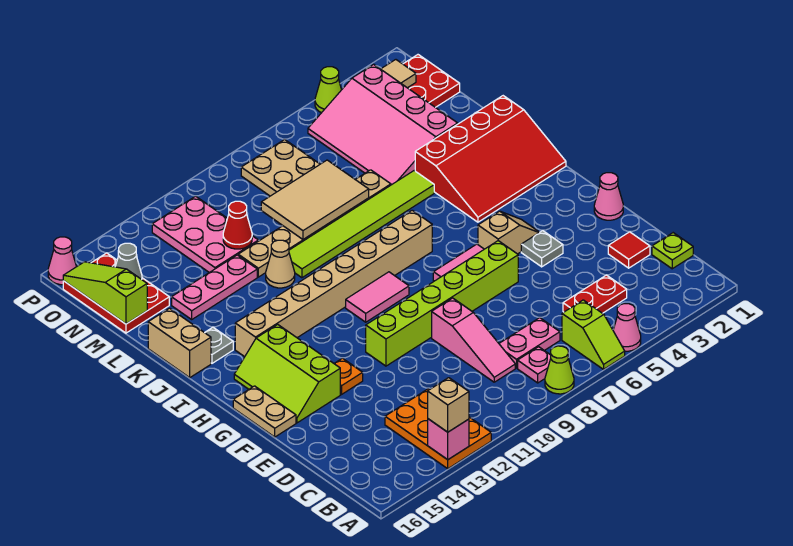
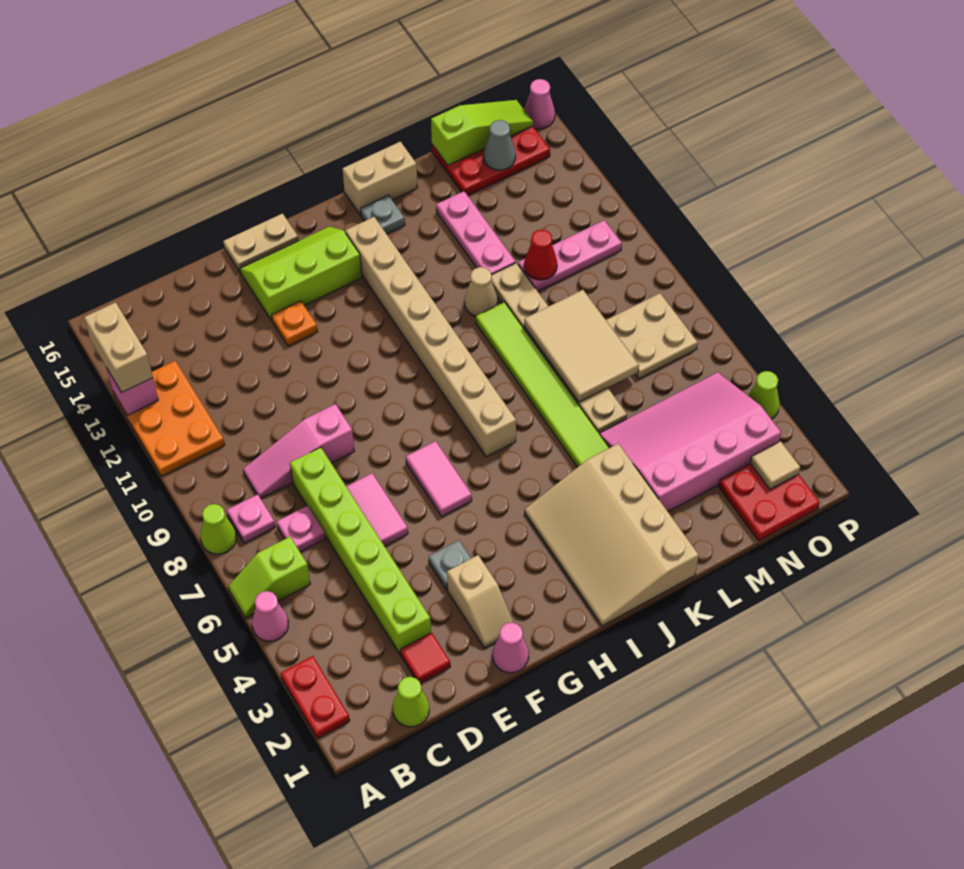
orange plate A12:C13 level 1 -> orange plate A11:B13 level 1
tan brick A13 level 3 -> tan brick A13:A14 level 3
lime plate C1 level 1 -> lime cone C1 level 1
red plate C4:C5 level 1 -> red plate A2:A3 level 1
pink plate C7:C8 level 1 -> pink plate C7 level 1
lime brick F6:F11 level 1 -> lime brick D3:D8 level 1
tan slope G4:G5 level 1 top 5 -> tan slope F2:F3 level 1 top 3
pink tile H9:H10 level 1 -> pink tile E6:E7 level 1
red slope I1:K4 level 1 top K -> tan slope I1:K4 level 1 top K
pink plate M11:O12 level 1 -> pink plate M11:O11 level 1

